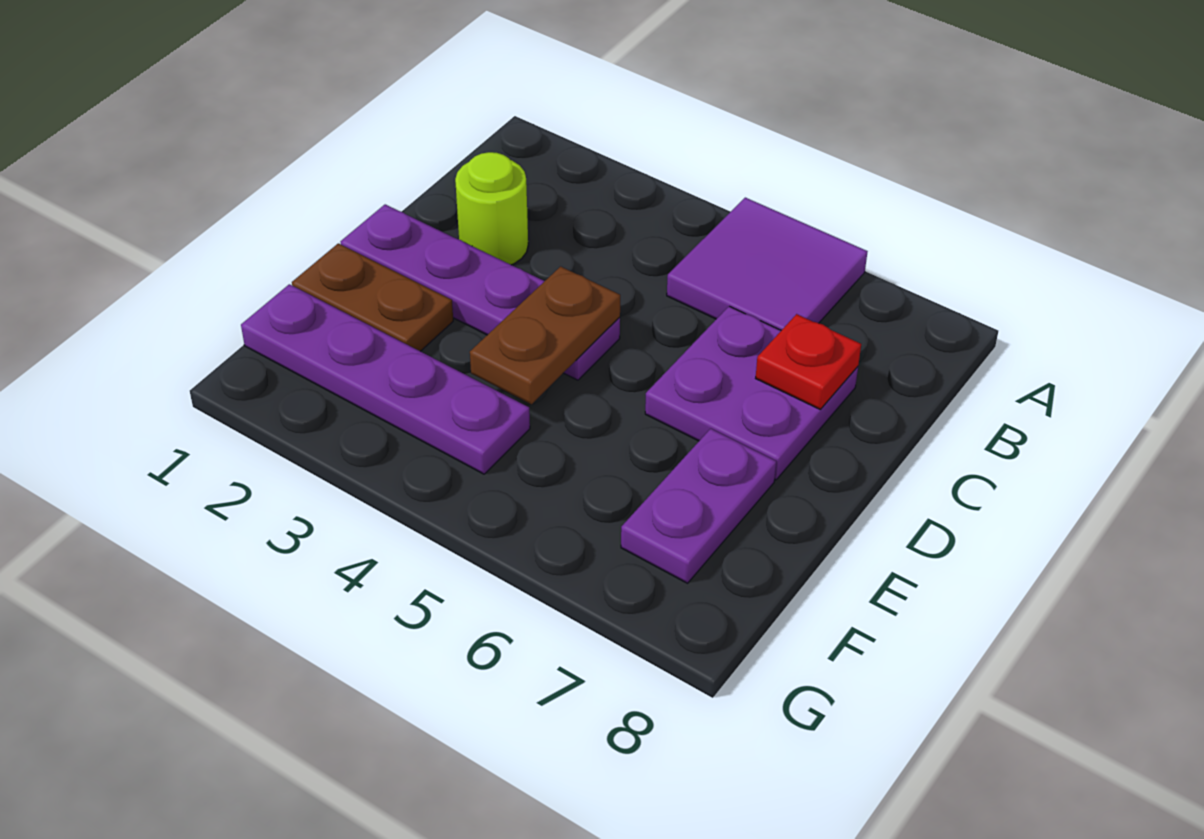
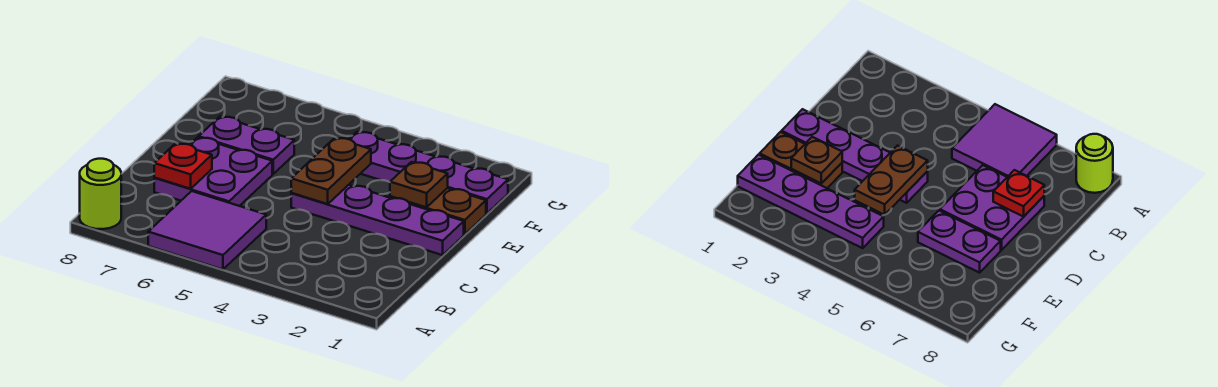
lime round brick C2 level 1 -> lime round brick A8 level 1
none -> brown plate E2 level 2
purple plate E7:F7 level 1 -> purple plate E6:E7 level 1

